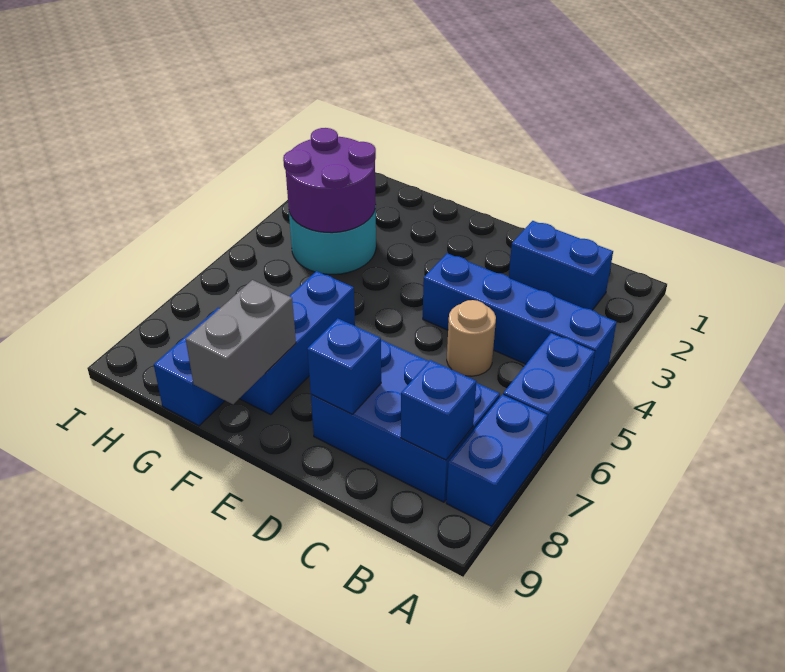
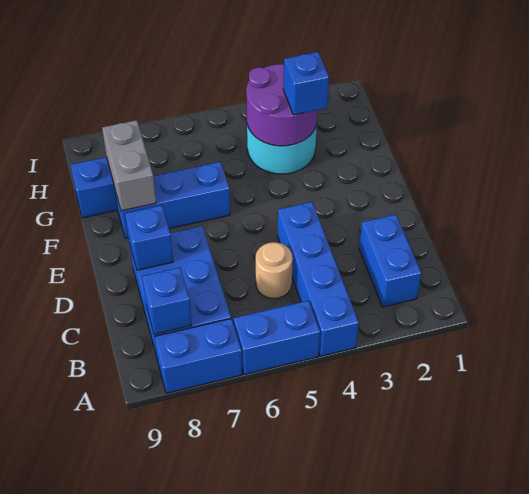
grey brick F8:F9 level 2 -> grey brick F8:G8 level 2
none -> blue brick G3 level 3

